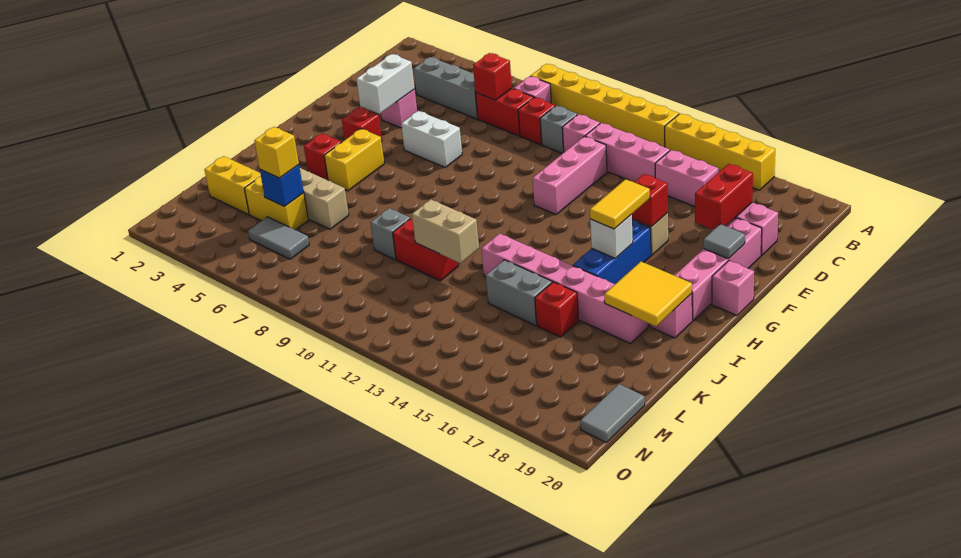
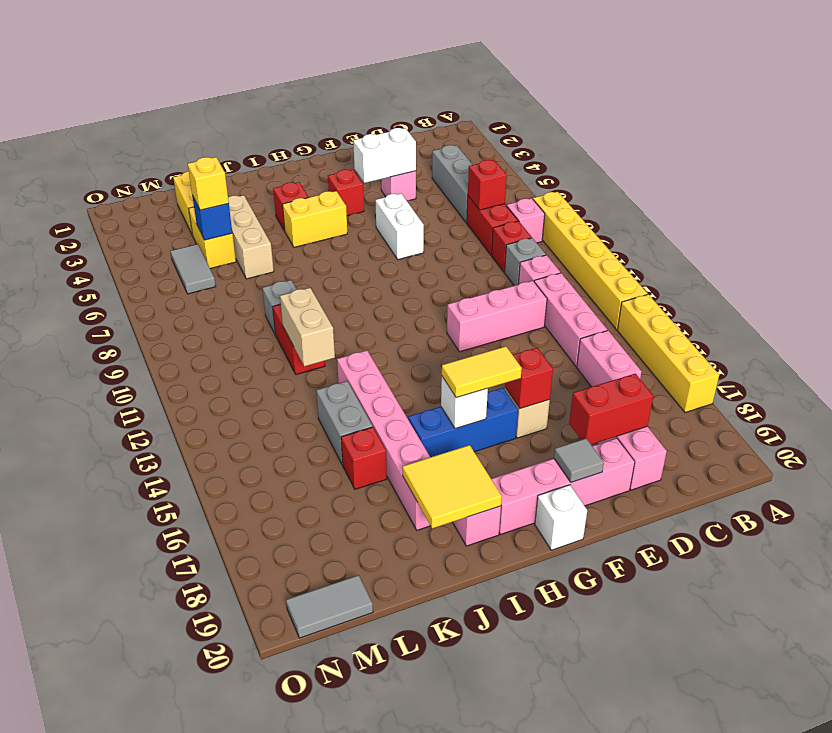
pink brick G20 level 1 -> white brick G20 level 1

